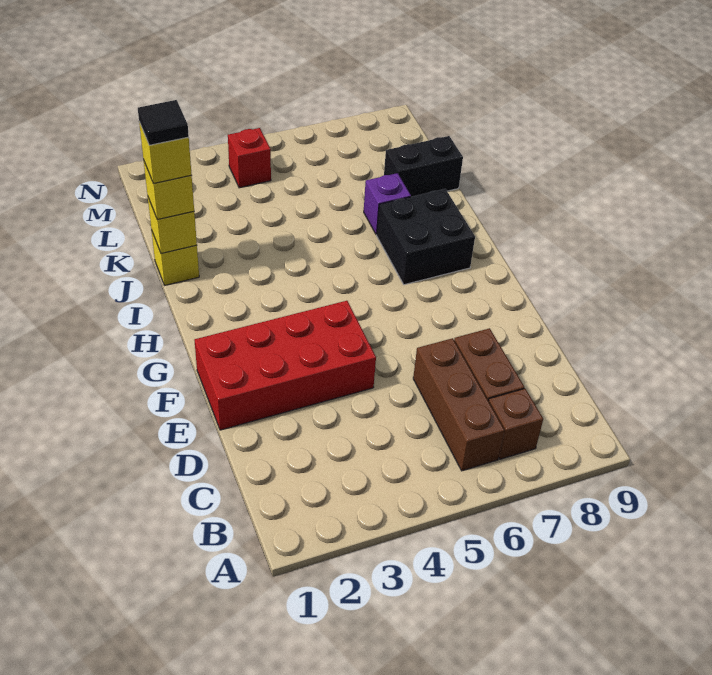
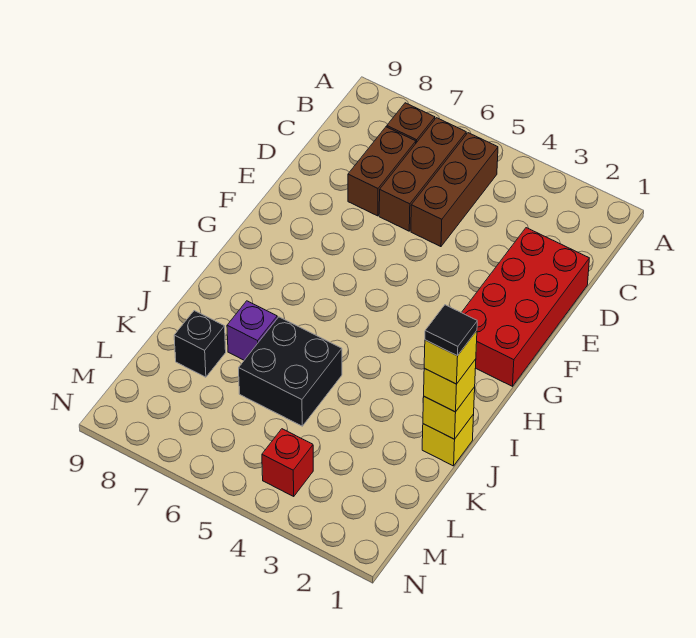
none -> brown brick B5:D5 level 1
red brick E1:F4 level 1 -> red brick D1:G2 level 1
black brick H7:I8 level 1 -> black brick J5:K6 level 1
black brick K8:K9 level 1 -> black brick K8 level 1

